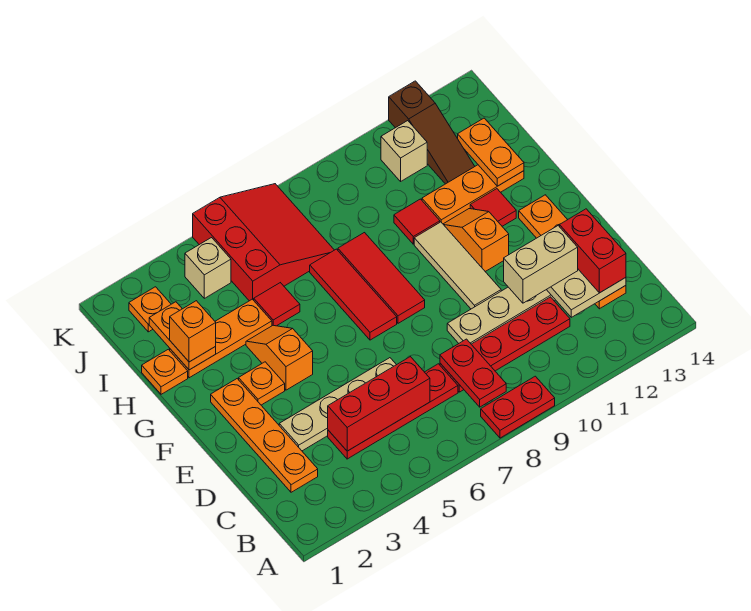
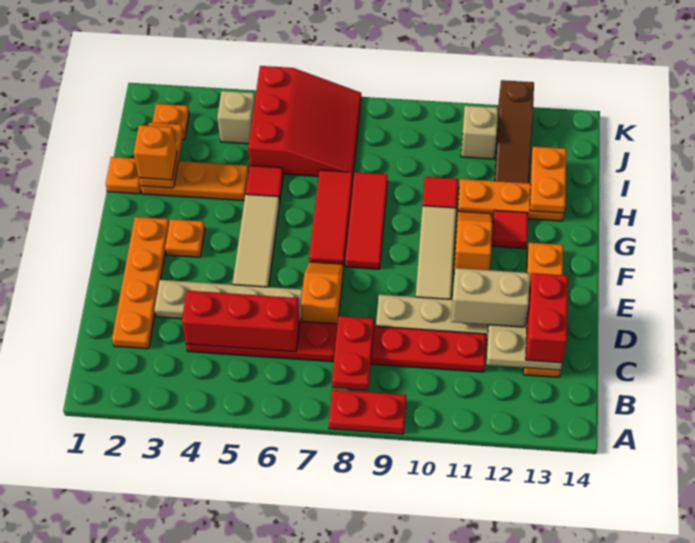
none -> tan tile E5:G5 level 1
orange slope F4:G4 level 1 top F -> orange slope D7:E7 level 1 top D

